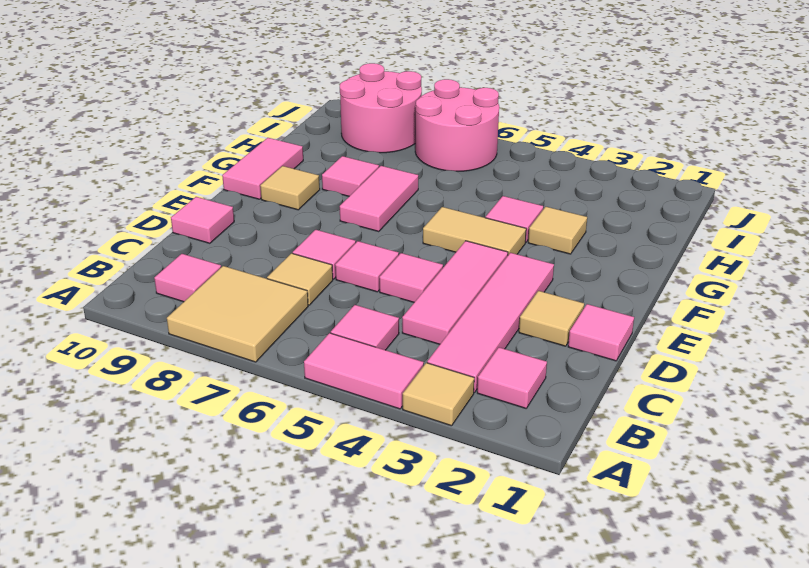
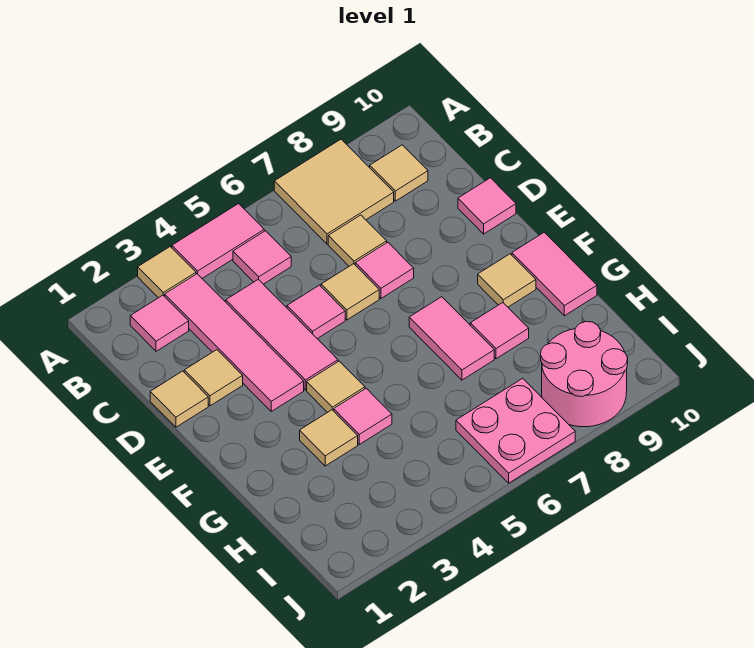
pink tile B9 level 1 -> tan tile B9 level 1
pink tile D1 level 1 -> tan tile D1 level 1
pink tile D6 level 1 -> tan tile D6 level 1
tan tile F4:F5 level 1 -> tan tile F4 level 1
pink round brick I6:J7 level 1 -> pink plate I6:J7 level 1

